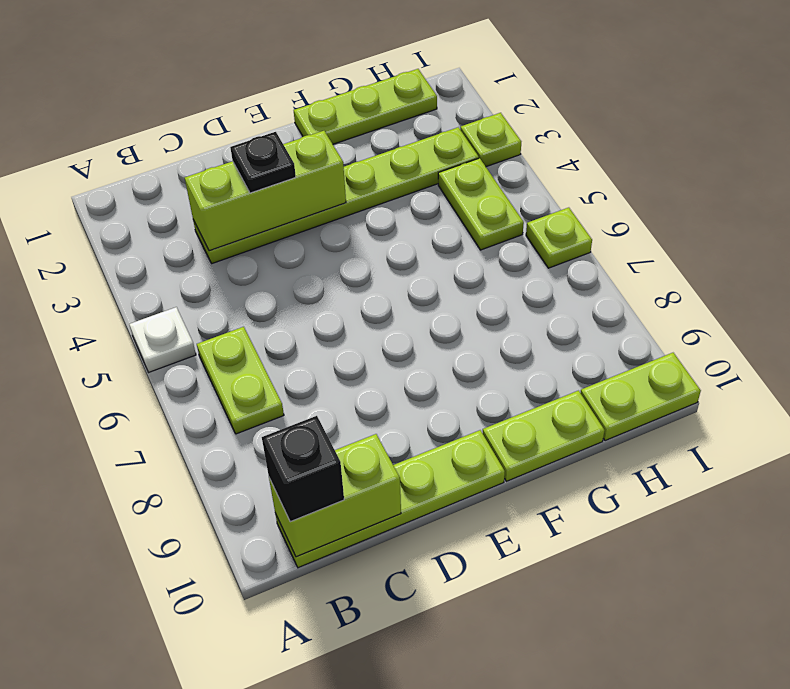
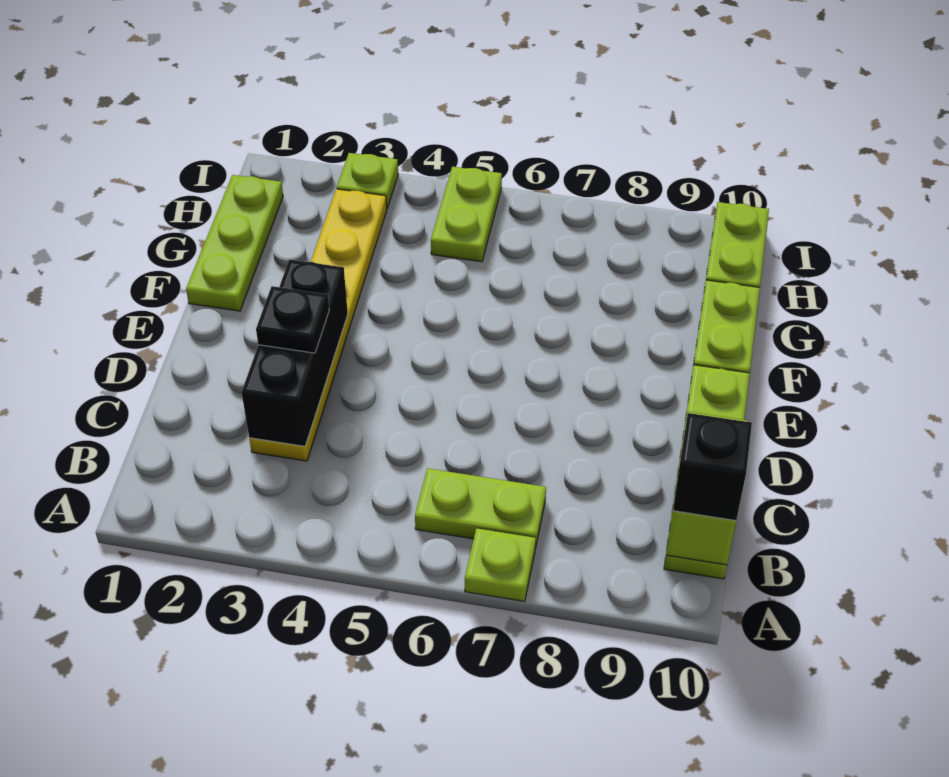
white plate A5 level 1 -> none
lime plate C3:H3 level 1 -> yellow plate C3:H3 level 1
lime brick C3:E3 level 2 -> black brick C3:E3 level 2
lime plate H4:H5 level 1 -> lime plate H5:I5 level 1
lime plate I6 level 1 -> lime plate A7 level 1

